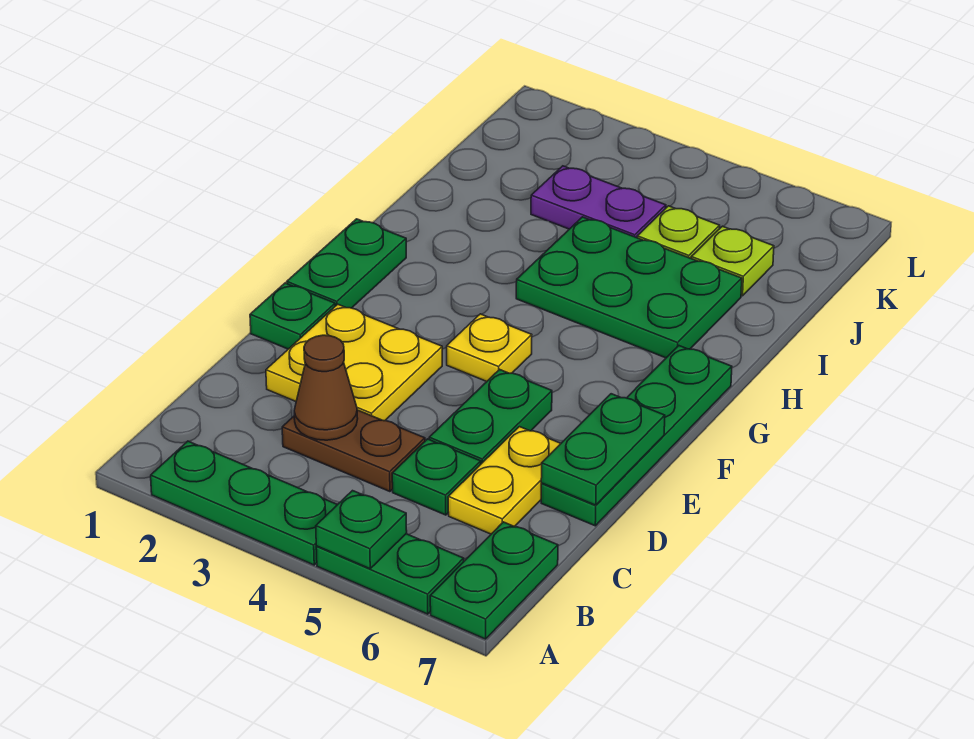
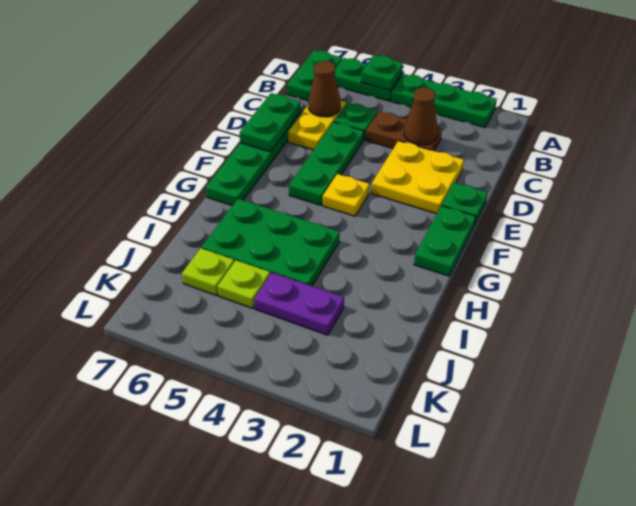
none -> brown cone C6 level 2
green plate D5:E5 level 1 -> green plate D5:F5 level 1

